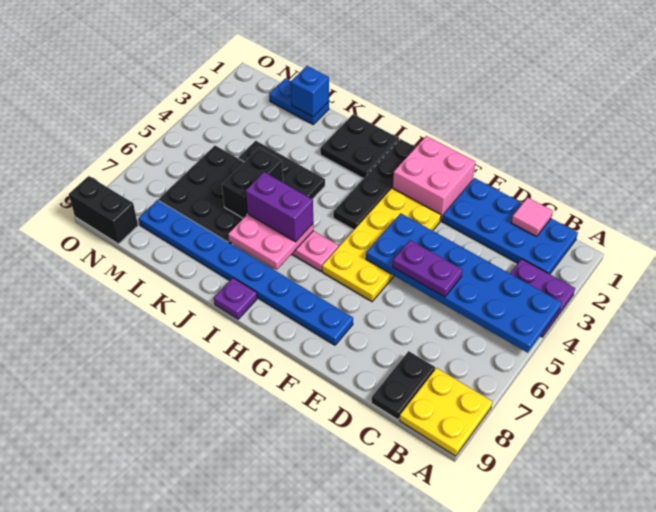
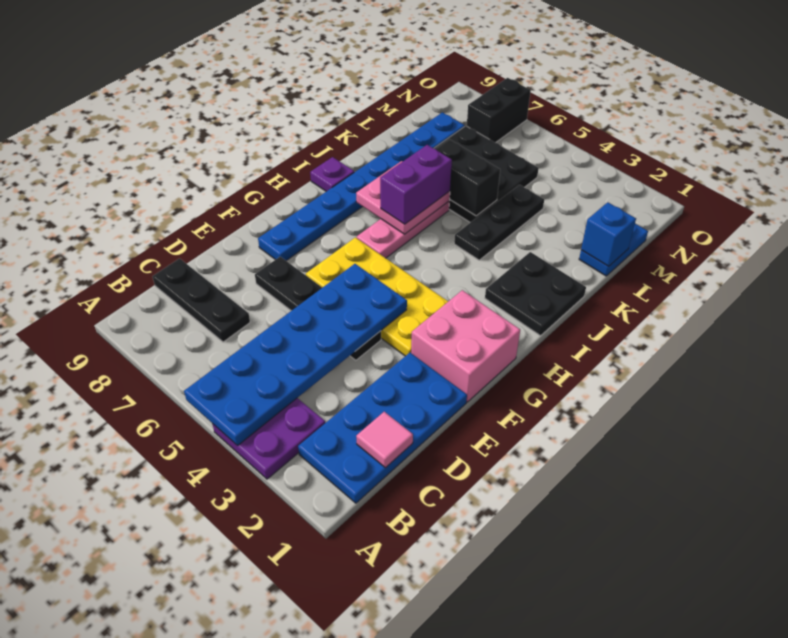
yellow plate A8:B9 level 1 -> none
black plate C8:C9 level 1 -> black plate C7:C9 level 1
purple plate D5:E5 level 3 -> none
black plate H1:H4 level 1 -> black plate E4:E7 level 1
black brick N9:O9 level 1 -> black brick N7:O7 level 1

